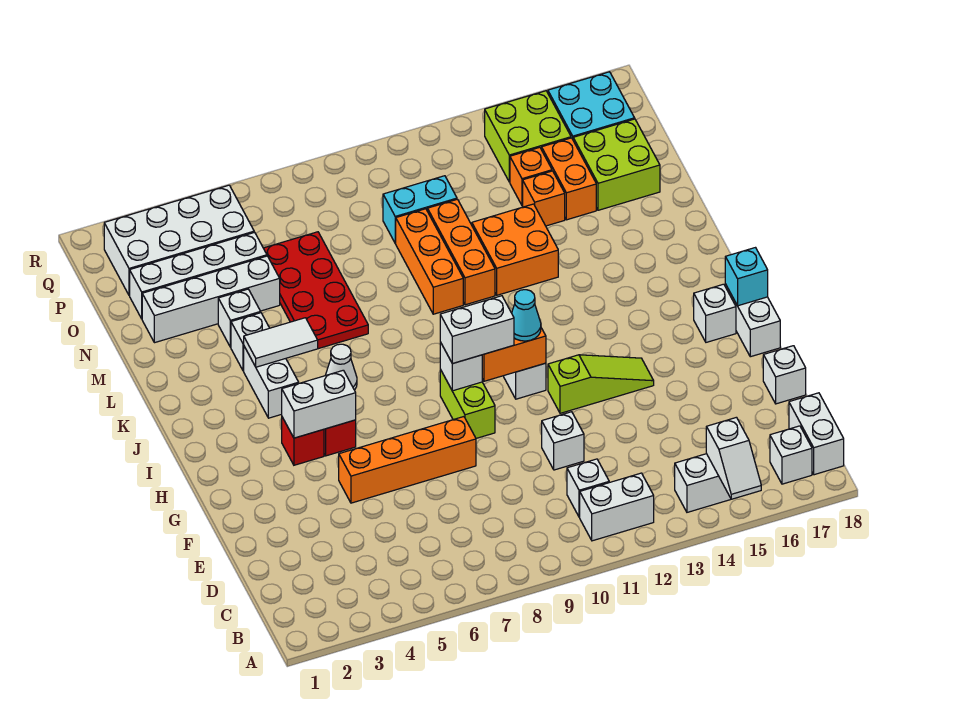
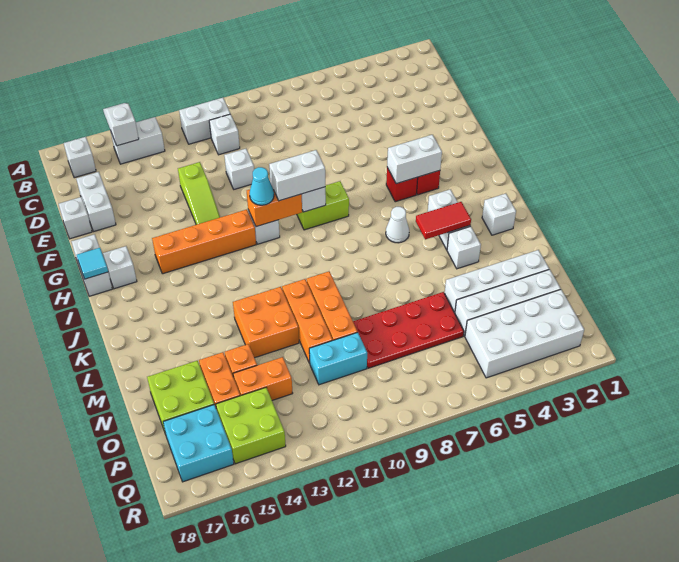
white brick B18:C18 level 1 -> white brick D17:E17 level 1
orange brick F5:F8 level 1 -> orange brick H12:H15 level 1
lime brick G9:H9 level 1 -> lime brick H8:H9 level 1
lime slope G12:G14 level 1 top 12 -> lime slope E13:G13 level 1 top E
cyan brick H18 level 2 -> cyan tile H18 level 2
white tile K4:K5 level 2 -> red tile K4:K5 level 2
red plate L6:O7 level 1 -> red plate N6:O9 level 1
white brick M4 level 1 -> white brick K2 level 1
orange brick O14 level 1 -> orange brick O13:O14 level 1

